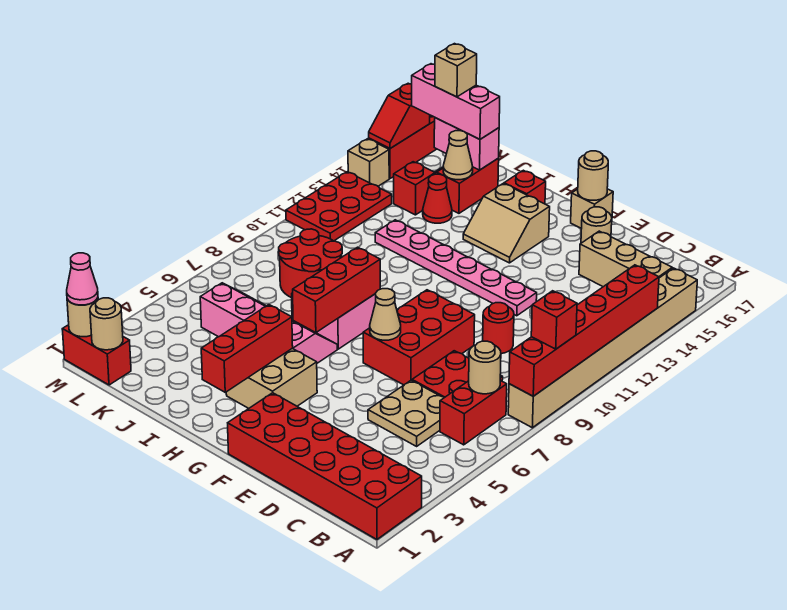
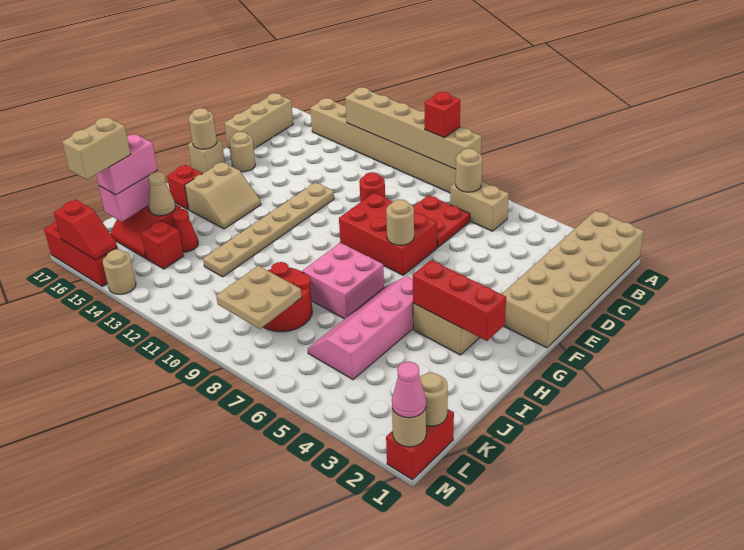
red brick A1:F2 level 1 -> tan brick A1:F2 level 1
red brick A8:A13 level 2 -> tan brick A8:A13 level 2
red brick B6:B7 level 1 -> tan brick B6:B7 level 1
tan brick B15:D15 level 1 -> tan brick B17:D17 level 1
tan plate C5:D6 level 1 -> tan plate K8:L9 level 2
pink plate E12:J12 level 1 -> tan plate E12:J12 level 1
tan cone F7 level 2 -> tan round brick F7 level 2
red brick H6:H8 level 2 -> none
pink brick J16:L16 level 3 -> pink brick J16:K16 level 3
tan brick K16 level 4 -> tan brick K16:L16 level 4
red plate L11:M13 level 1 -> none
tan brick M14 level 1 -> tan round brick M14 level 1

